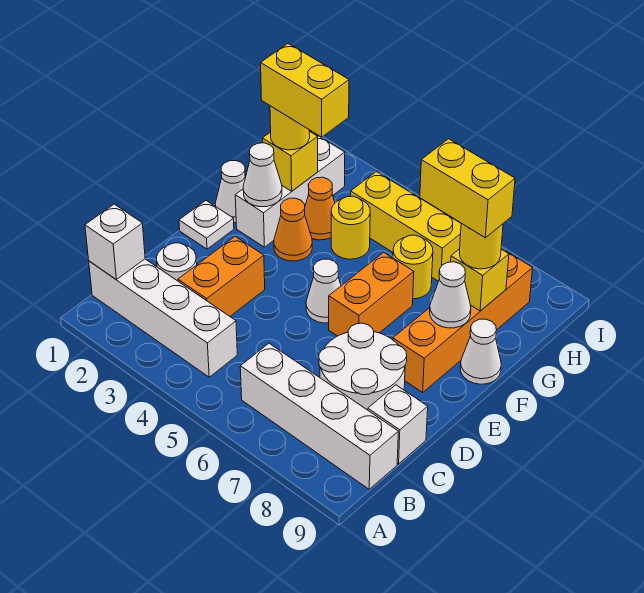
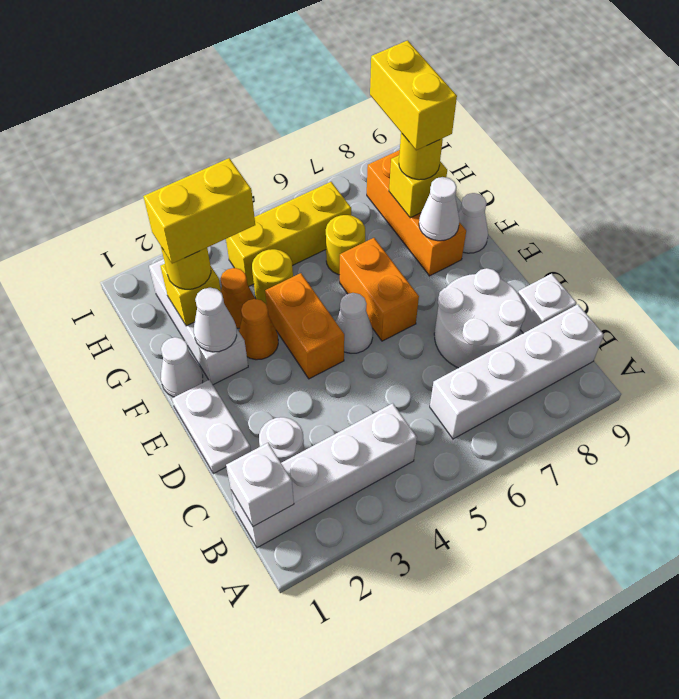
orange brick C3:D3 level 1 -> orange brick E4:F4 level 1
white plate E1 level 1 -> white plate D1:E1 level 1
orange brick E8:H8 level 1 -> orange brick F8:H8 level 1
yellow brick G7:G8 level 4 -> yellow brick G8:H8 level 4

